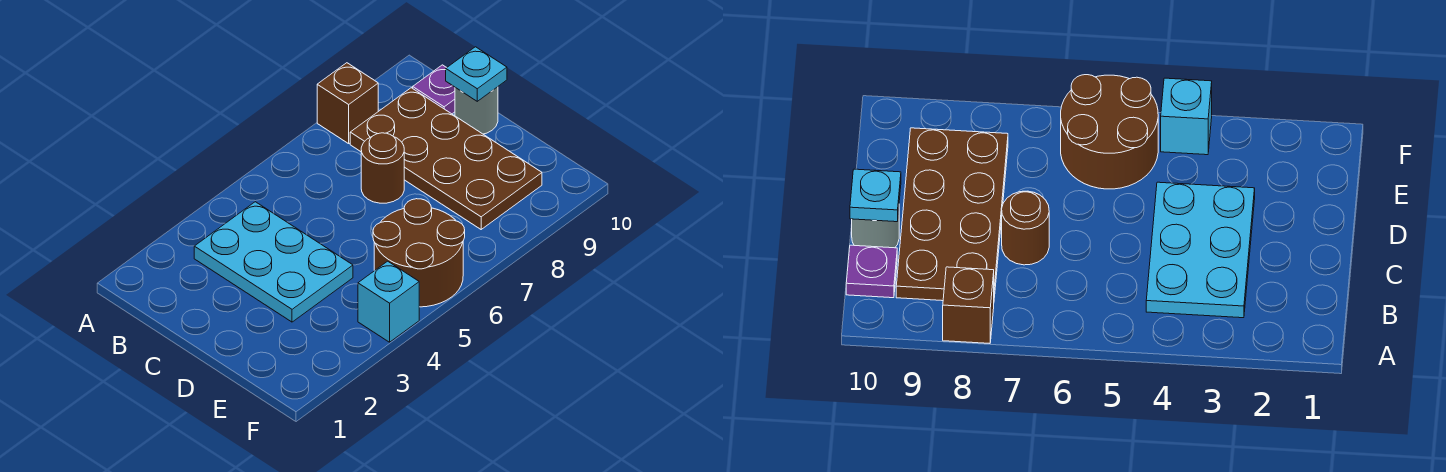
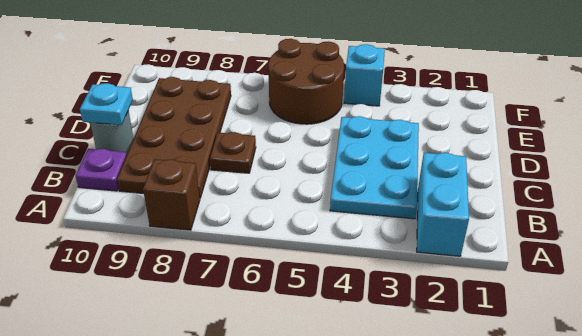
none -> cyan brick A2:B2 level 1
brown round brick C7 level 1 -> brown plate C7 level 1

